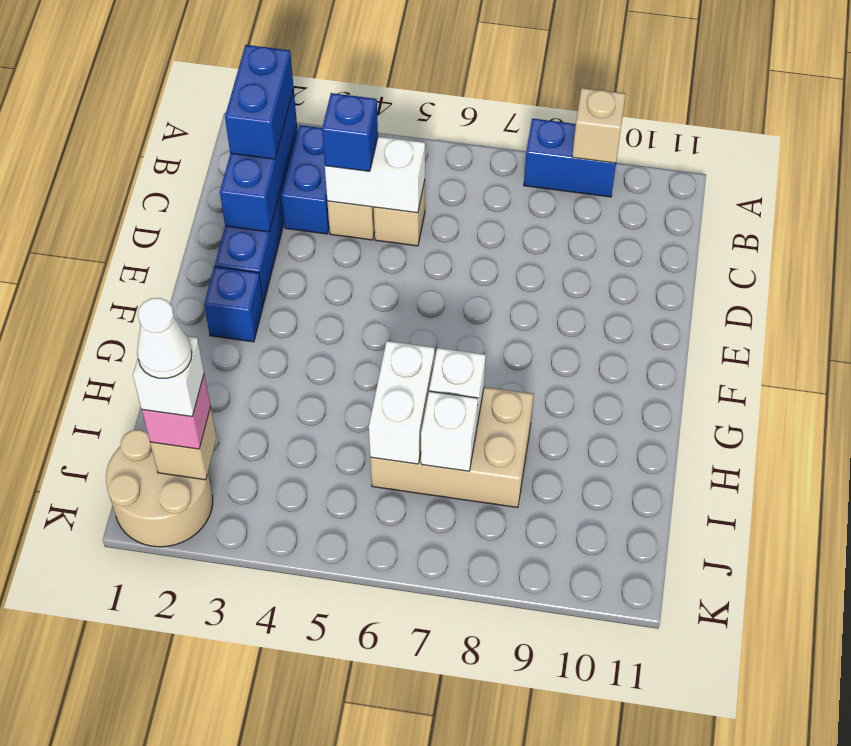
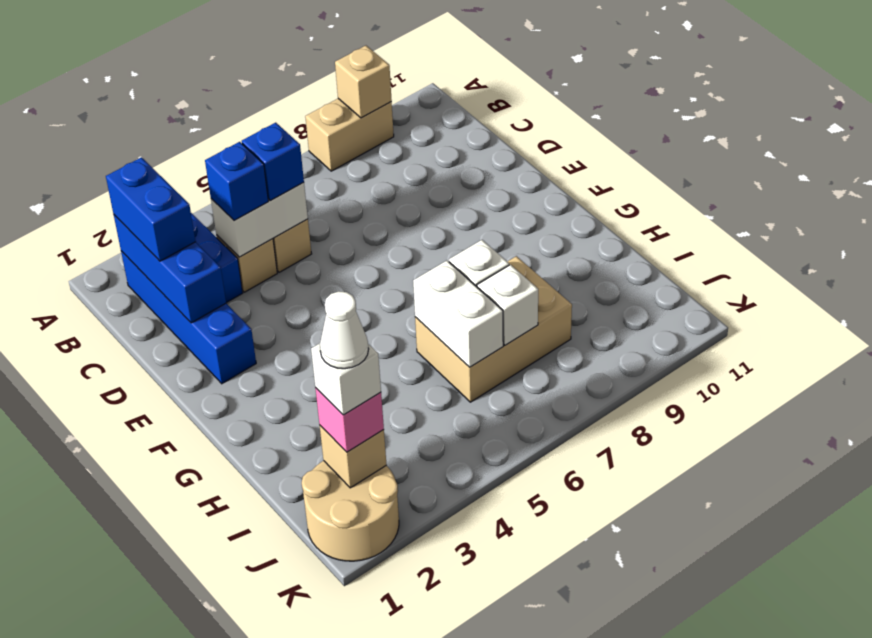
blue brick A8:A9 level 1 -> tan brick A8:A9 level 1
blue brick F2 level 1 -> blue brick C5 level 3

